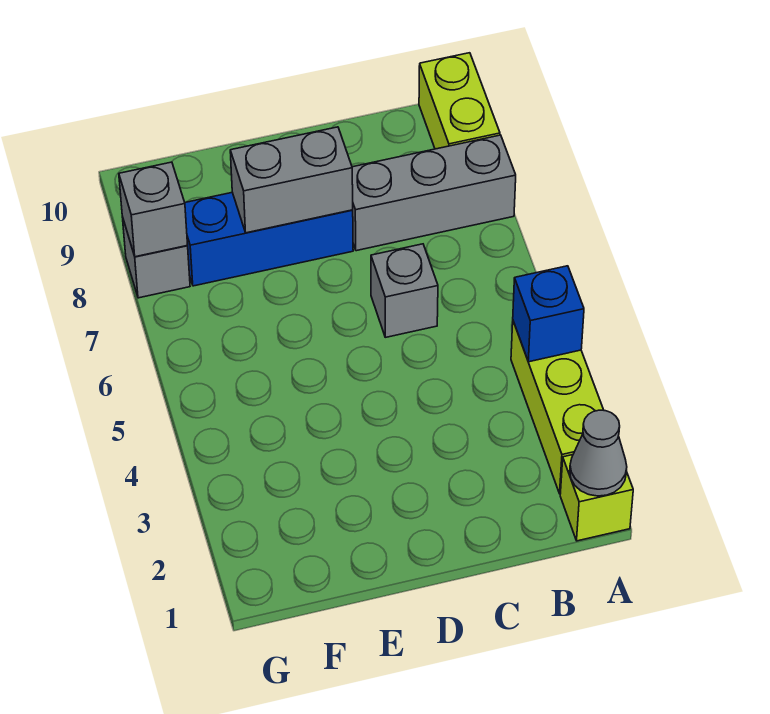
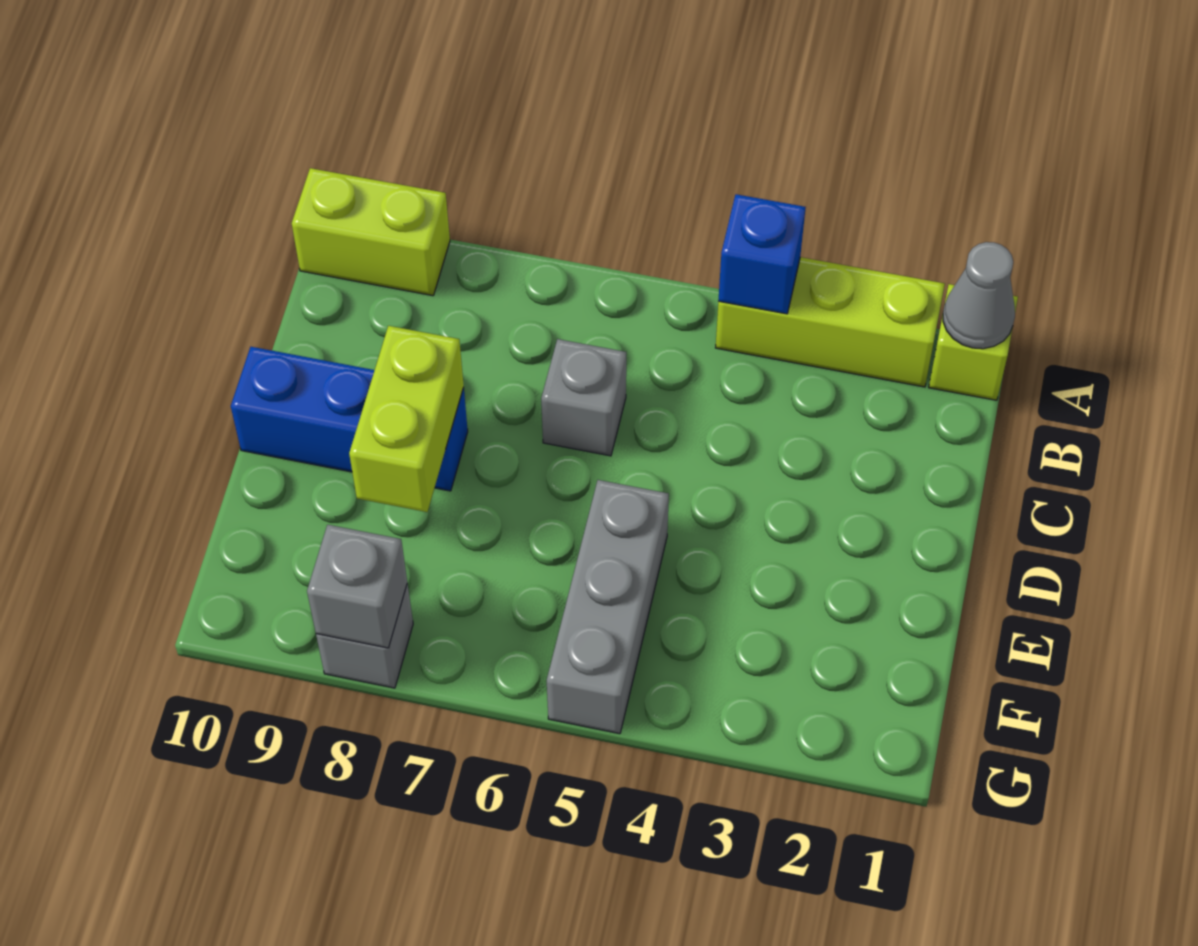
grey brick A8:C8 level 1 -> grey brick E5:G5 level 1
blue brick D8:F8 level 1 -> blue brick D8:D10 level 1
grey brick D8:E8 level 2 -> lime brick D8:E8 level 2

